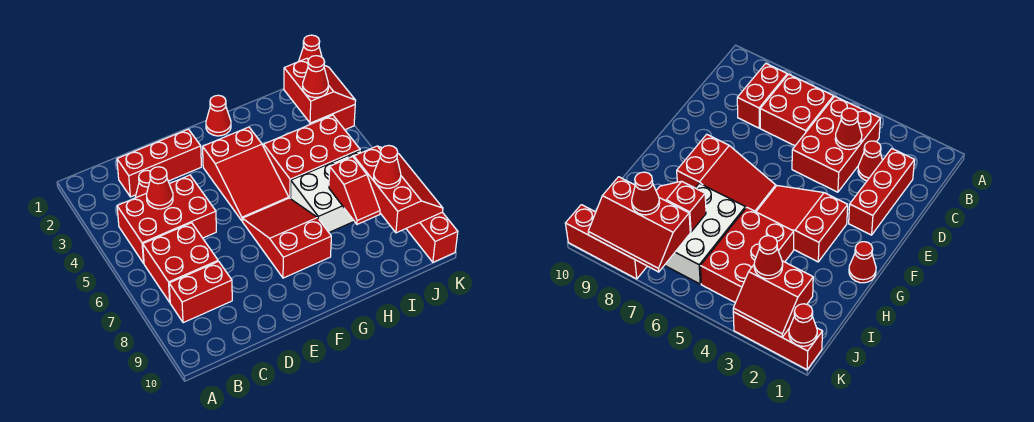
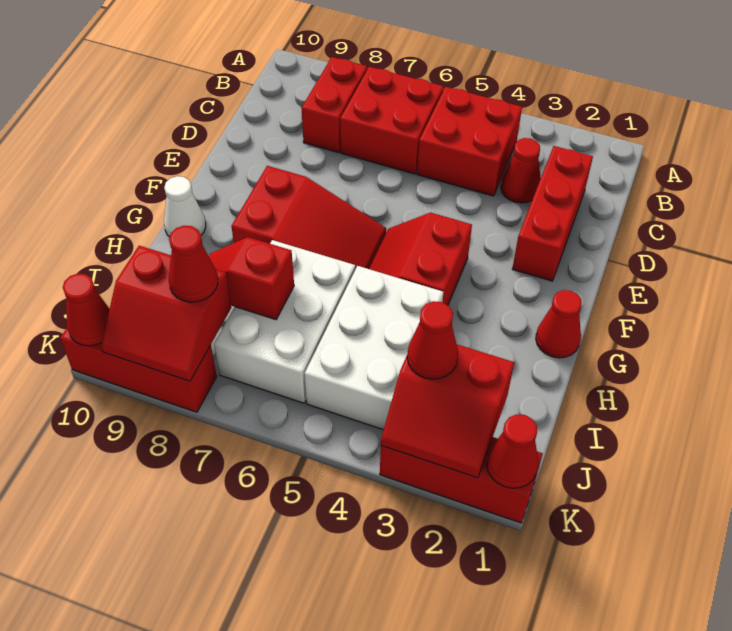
red brick B4:D5 level 1 -> red brick B4:C5 level 1
red cone C4 level 2 -> red cone K10 level 2
red slope F3:G5 level 1 top 3 -> red slope F4:G5 level 1 top 4
none -> white cone G10 level 1
red brick H4:J5 level 1 -> white brick H4:J5 level 1
red slope J7:K9 level 2 top J -> red slope J8:K9 level 2 top J

